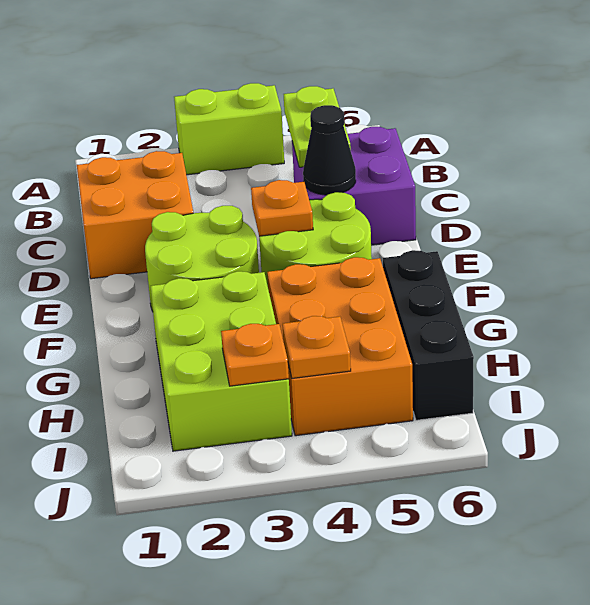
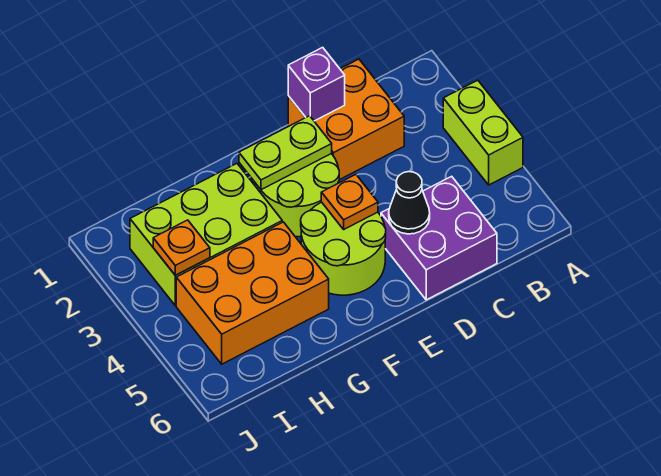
lime plate B5:C5 level 2 -> lime plate E2:F2 level 2
none -> purple brick D1 level 2
black brick G6:I6 level 1 -> none
orange plate I4 level 2 -> none

